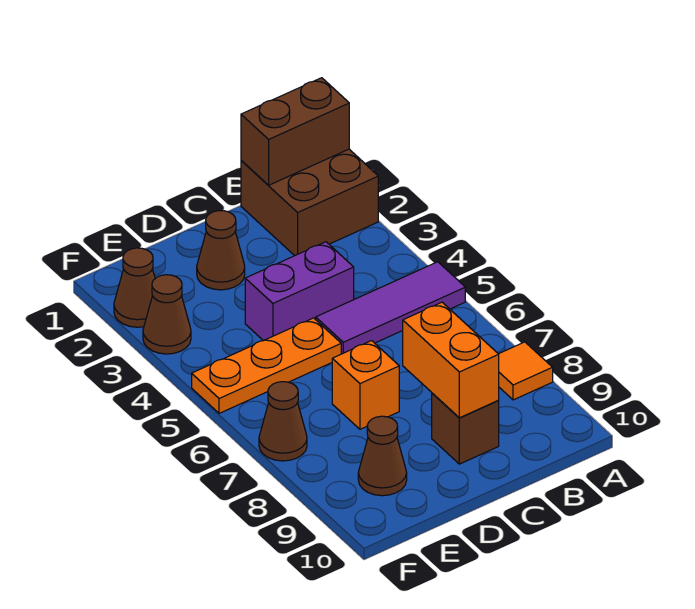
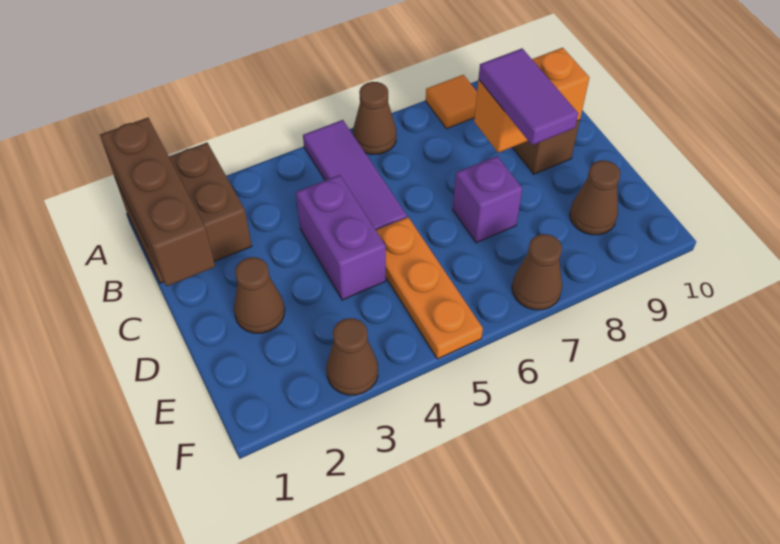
brown brick A1:B1 level 2 -> brown brick A1:C1 level 2
none -> purple tile C8:D8 level 3
orange brick D7 level 1 -> purple brick D7 level 1
brown cone F2 level 1 -> brown cone A6 level 1

